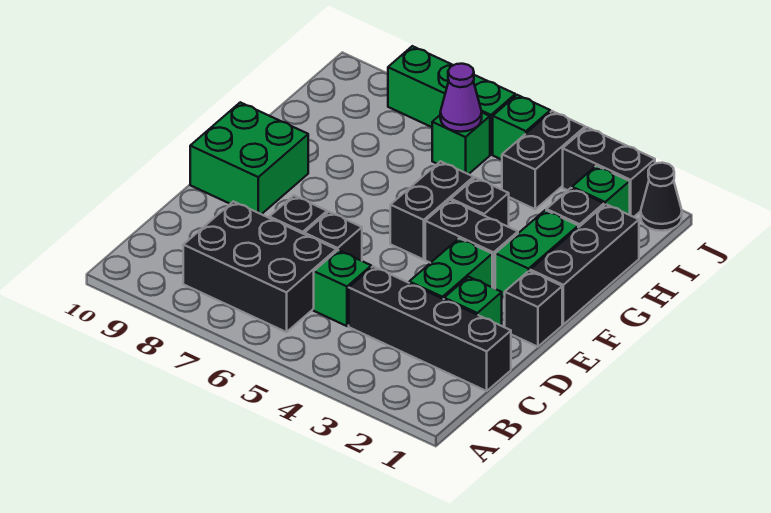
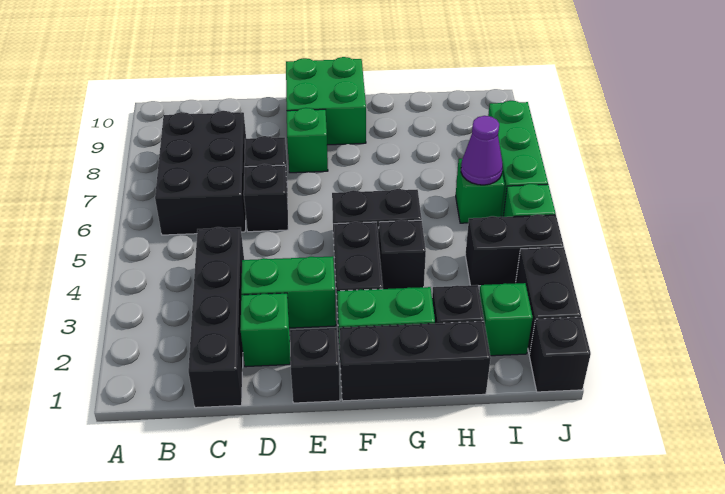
green brick C5 level 1 -> green brick E8 level 1
black cone J1 level 1 -> black brick J1 level 1

